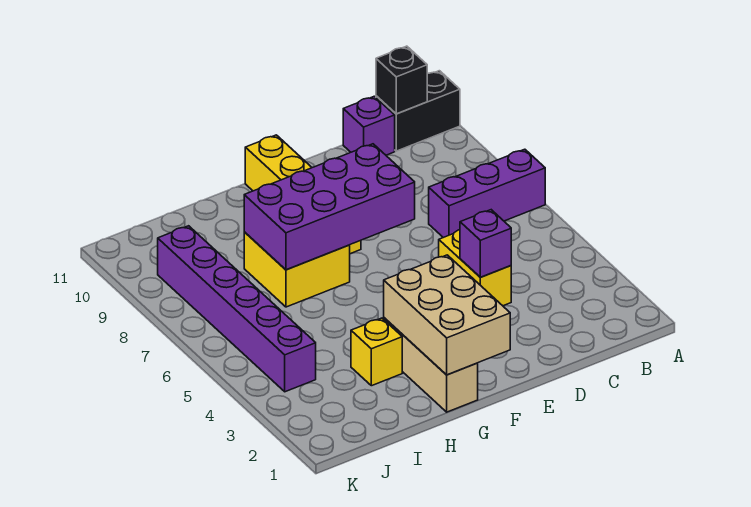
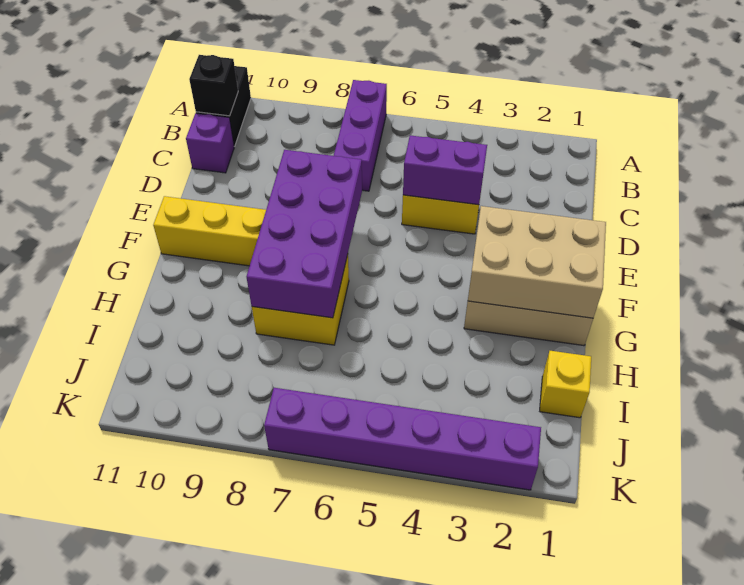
purple brick D4 level 2 -> purple brick D4:D5 level 2
yellow brick H3 level 1 -> yellow brick I1 level 1
purple brick J4:J9 level 1 -> purple brick K2:K7 level 1

